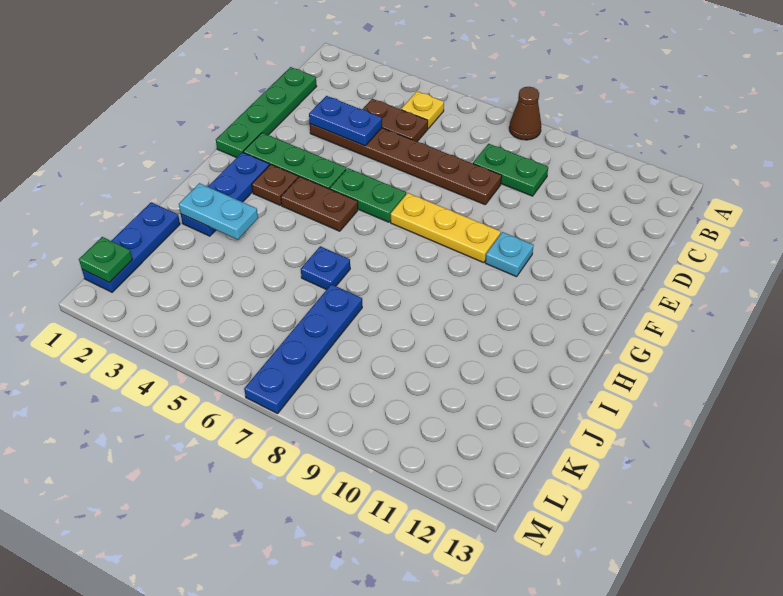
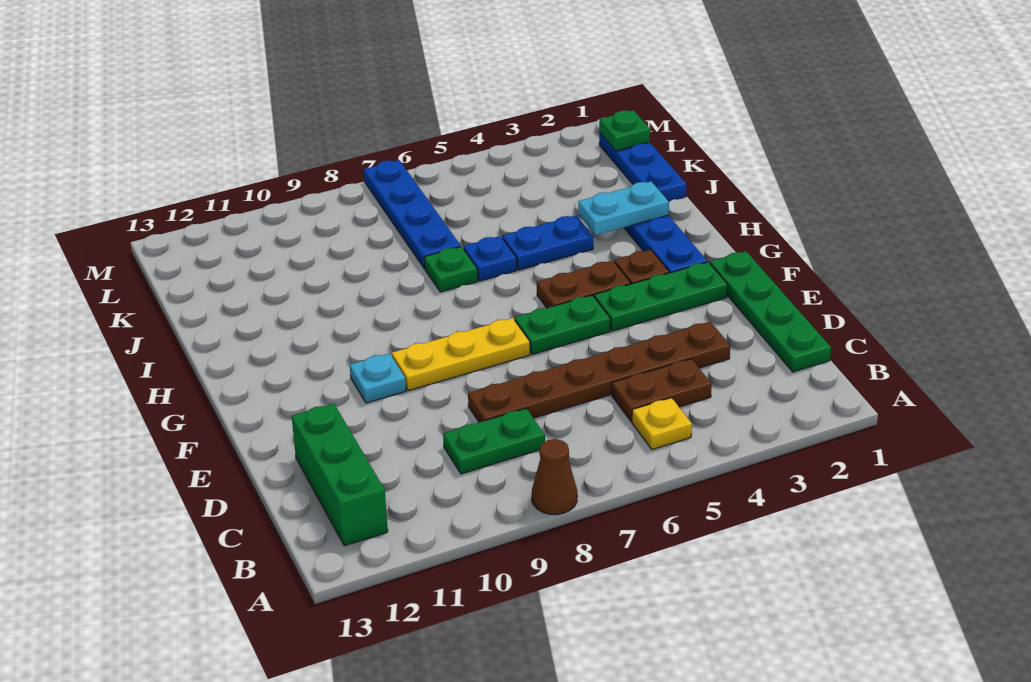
none -> green brick B12:D12 level 1
blue plate D3:D4 level 2 -> blue plate I4:I5 level 1
none -> green plate I7 level 1

